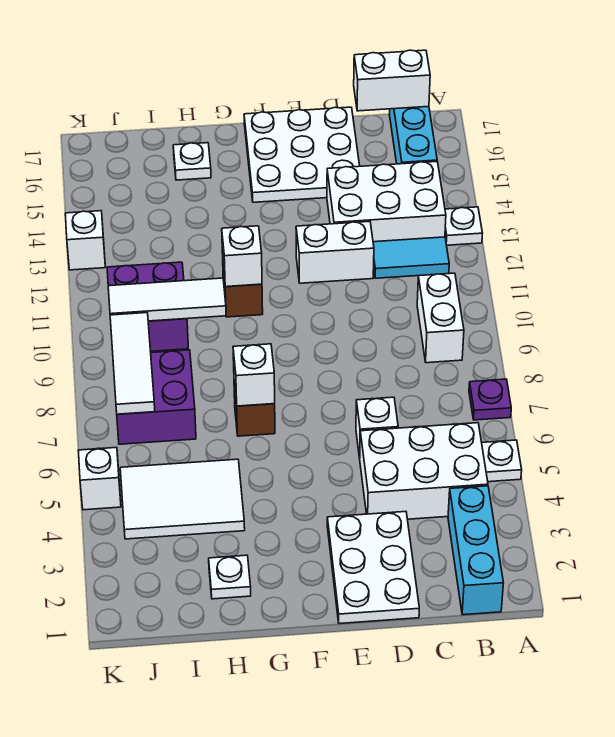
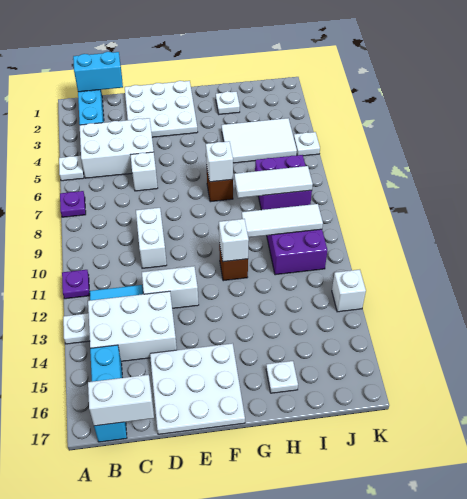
none -> purple plate A11 level 1
none -> cyan brick B1:C1 level 2
white brick B9:B10 level 1 -> white brick D9:D10 level 1
white plate D1:E3 level 1 -> white plate D1:F3 level 1
white tile J7:J9 level 2 -> white tile H8:J8 level 2
white brick K5 level 1 -> white plate K5 level 1

